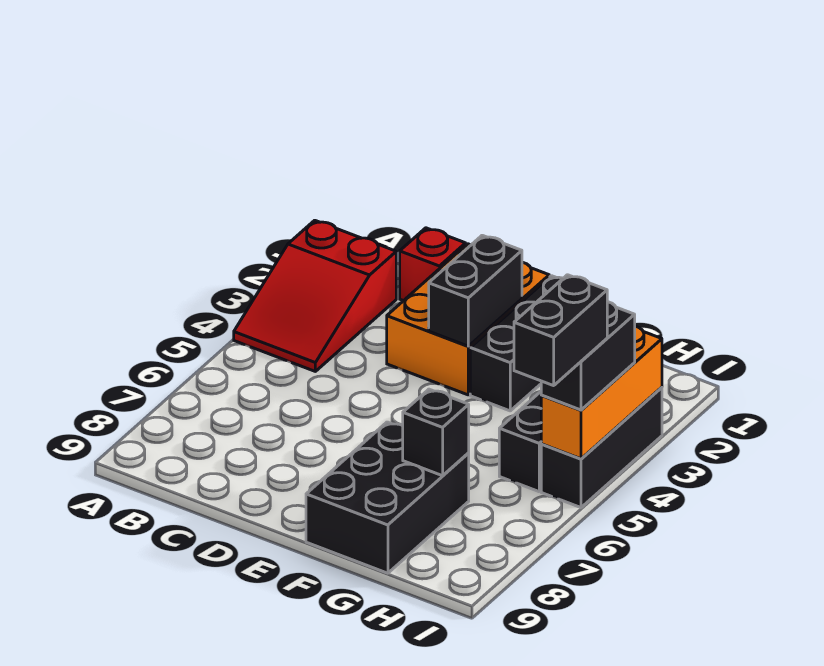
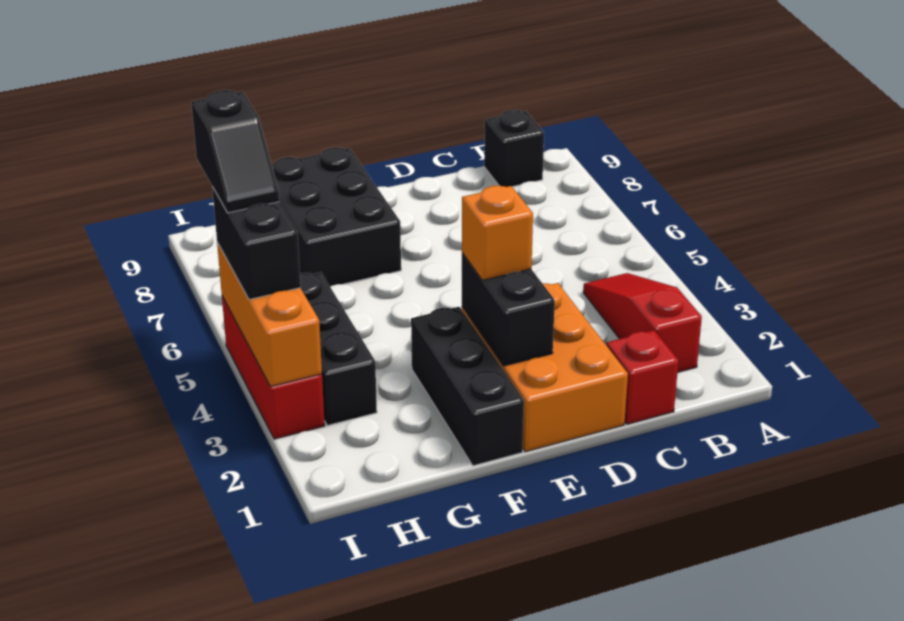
red slope A2:B4 level 1 top 2 -> red slope B2:B4 level 1 top 2
none -> orange brick E3 level 3
black brick G7 level 2 -> black brick B9 level 1
black brick I3:I5 level 1 -> red brick I3:I5 level 1
black brick I5:I6 level 4 -> black slope I5:I6 level 4 top 6

